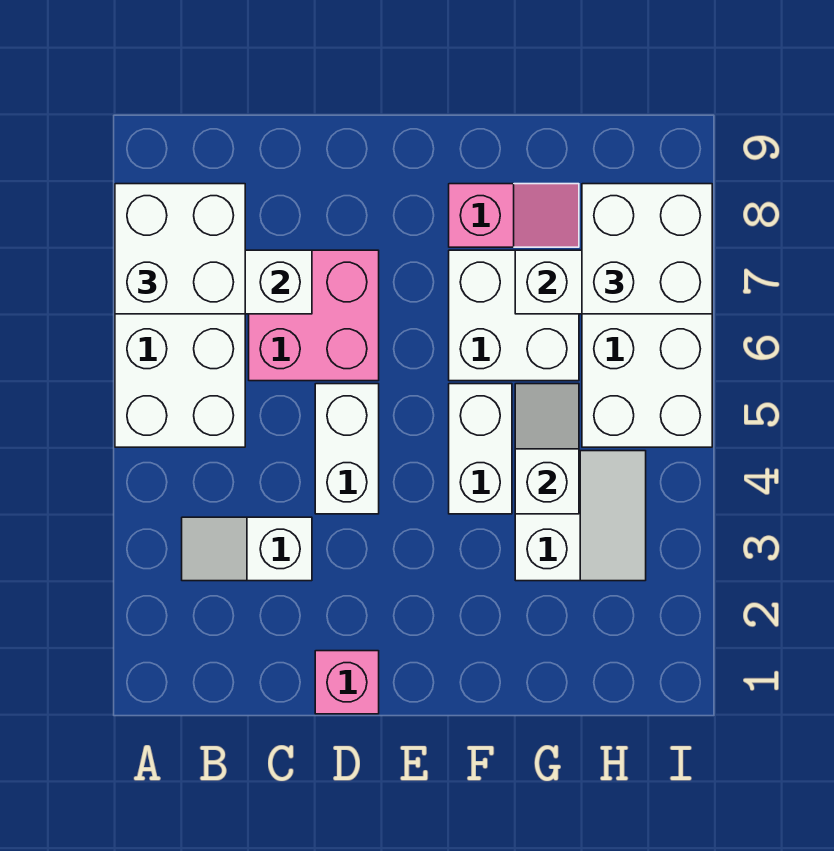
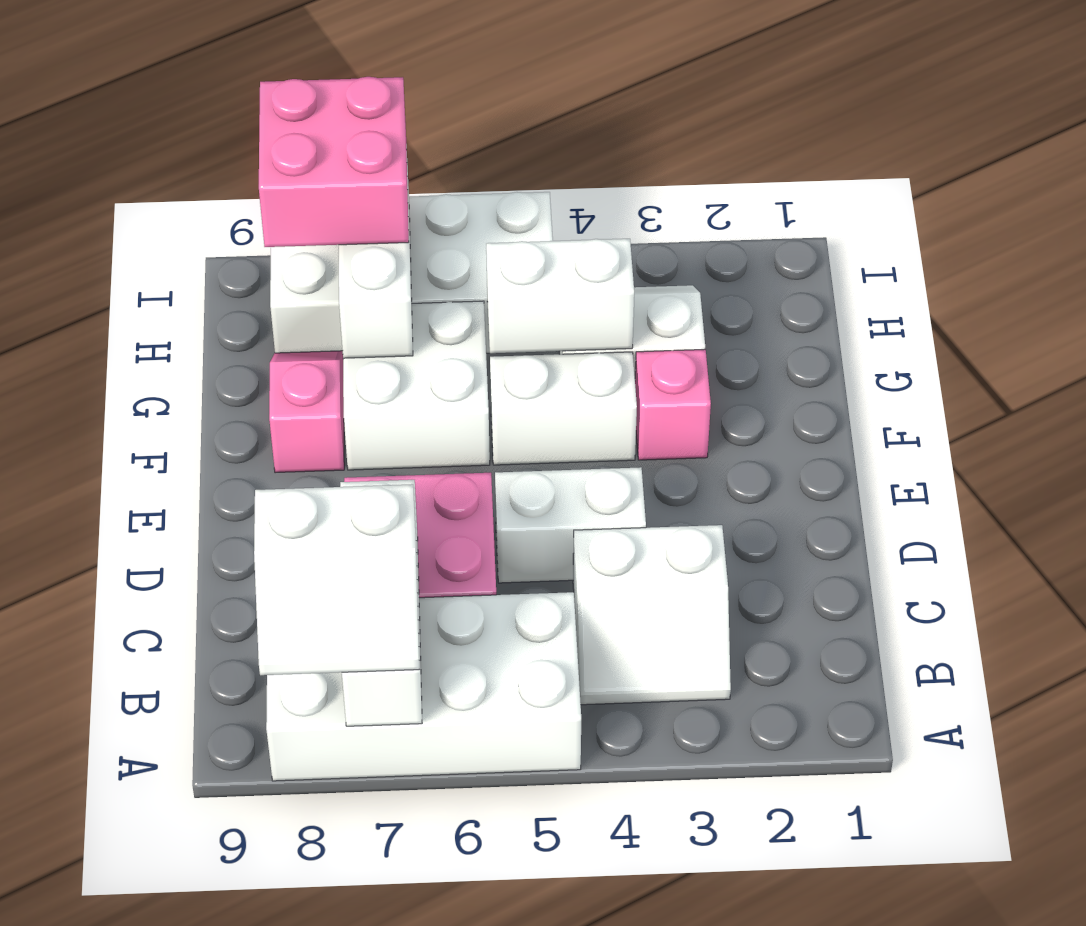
white brick A7:B8 level 3 -> white slope A7:B8 level 3 top B
white slope B3:C3 level 1 top C -> white slope B3:C4 level 1 top C
pink brick D1 level 1 -> pink brick F3 level 1
white slope G4:G5 level 2 top 4 -> white brick G4:G5 level 2
white brick H7:I8 level 3 -> pink brick H7:I8 level 3

